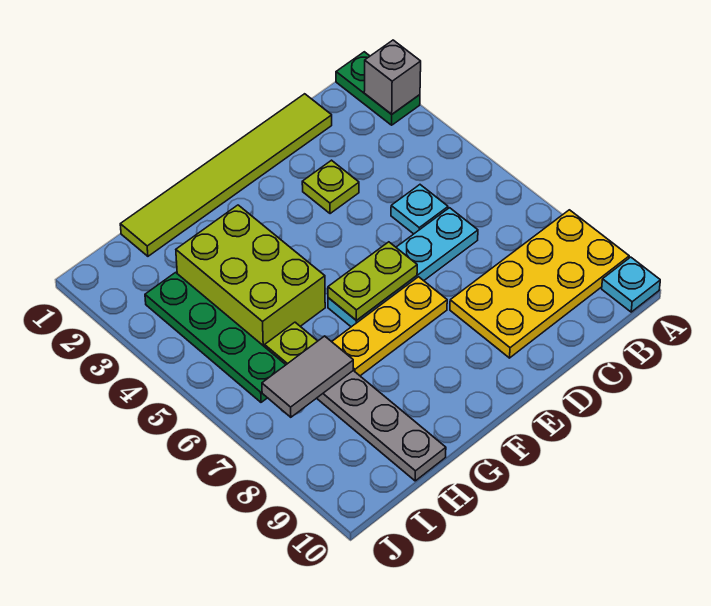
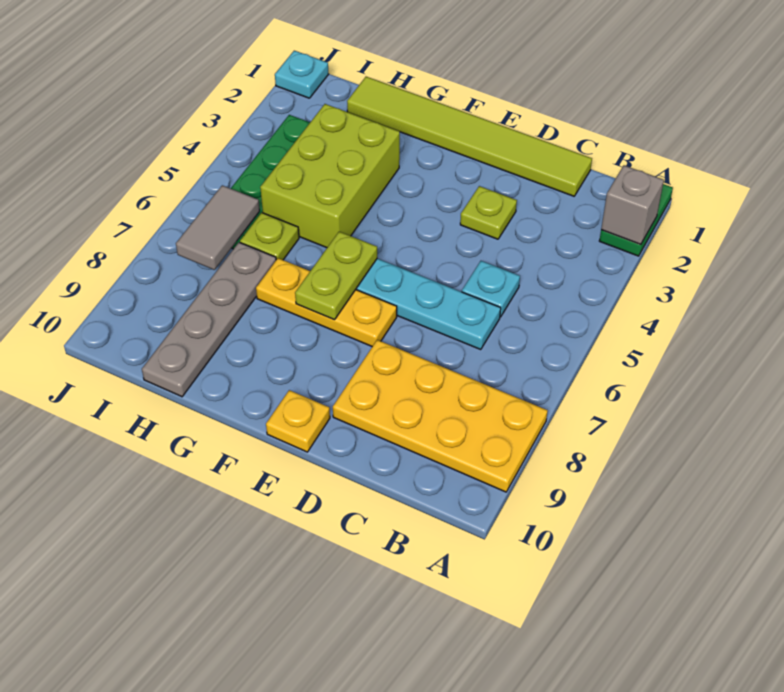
cyan plate A10 level 1 -> cyan plate J1 level 1
lime plate E6:F6 level 2 -> lime plate F6:F7 level 2
none -> yellow plate E10 level 1
grey tile H7:I7 level 2 -> grey tile I6:I7 level 2

